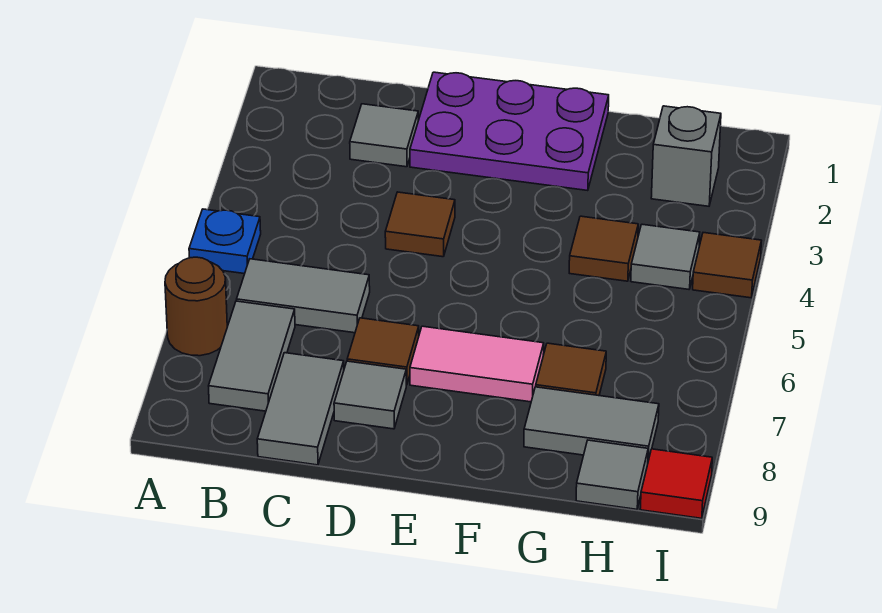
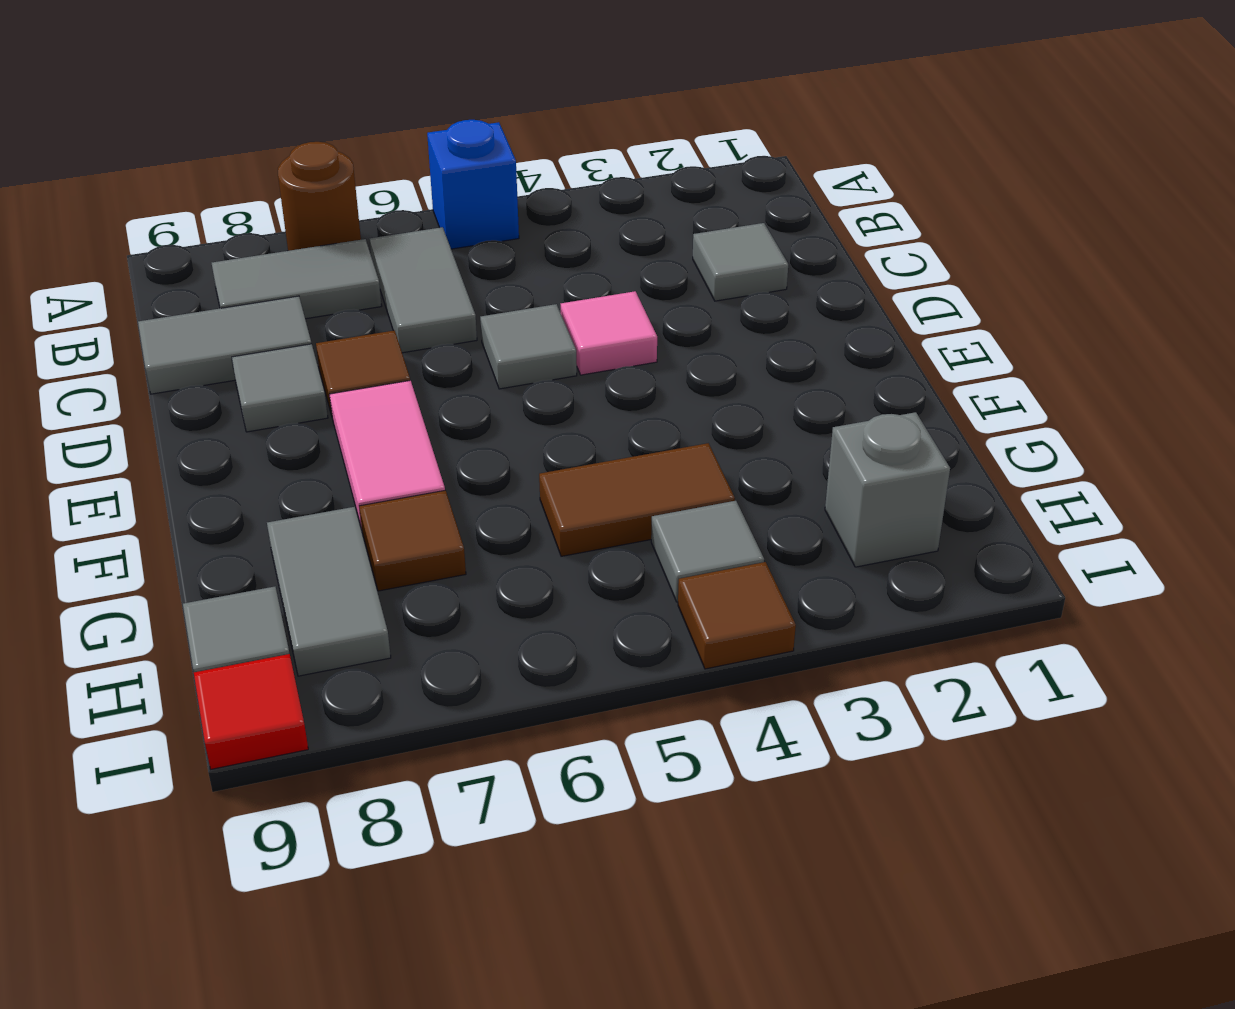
blue plate A5 level 1 -> blue brick A5 level 1
purple plate D1:F2 level 1 -> none
brown tile D4 level 1 -> pink tile D4 level 1
none -> grey tile D5 level 1
brown tile G4 level 1 -> brown tile G4:G5 level 1

